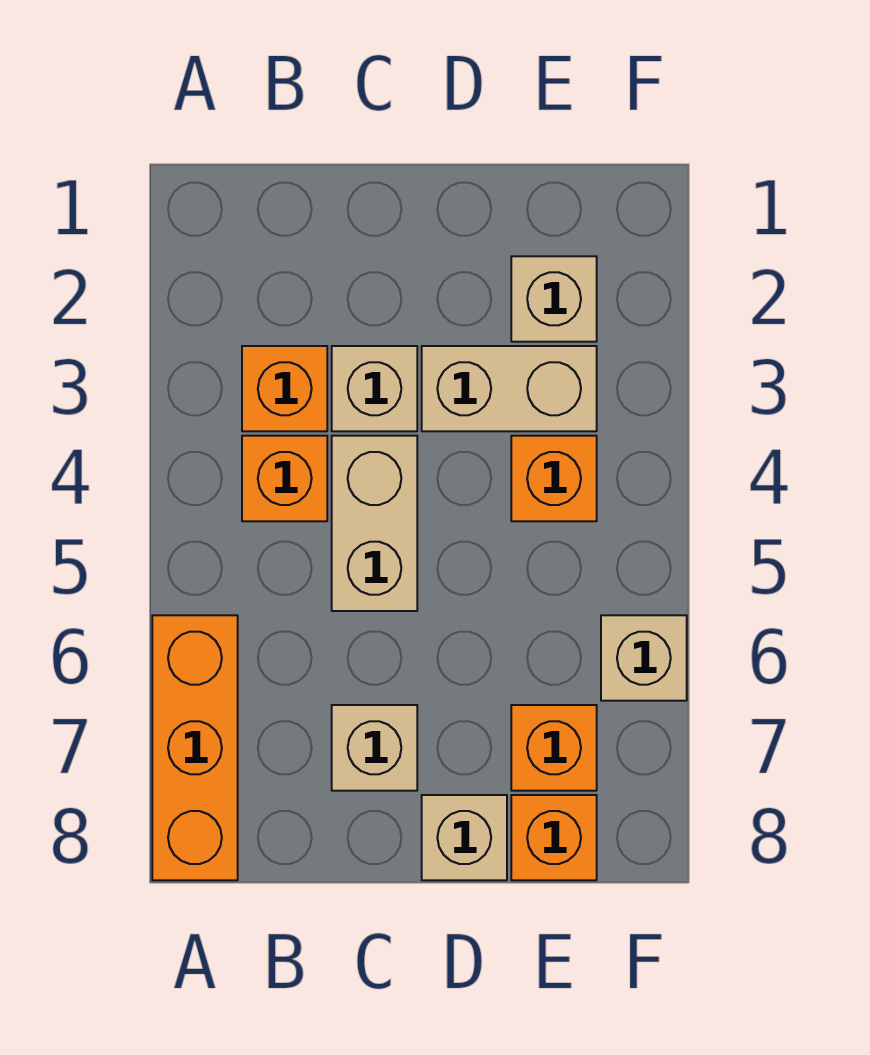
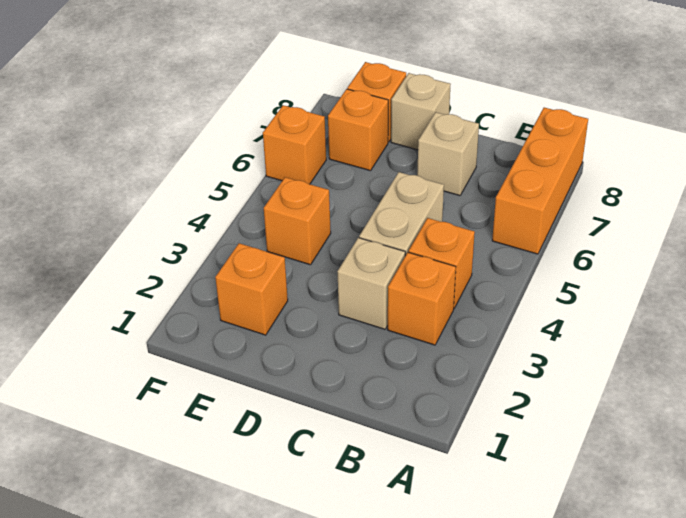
tan brick D3:E3 level 1 -> none
tan brick E2 level 1 -> orange brick E2 level 1
tan brick F6 level 1 -> orange brick F6 level 1

